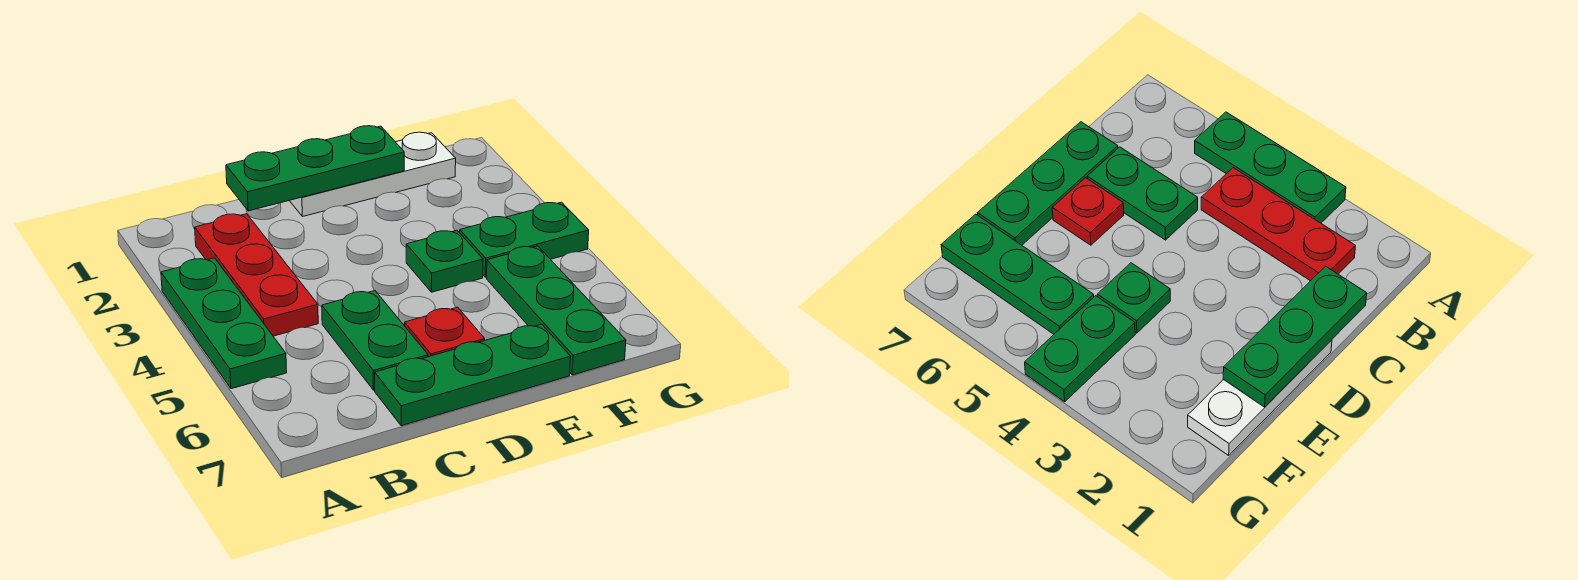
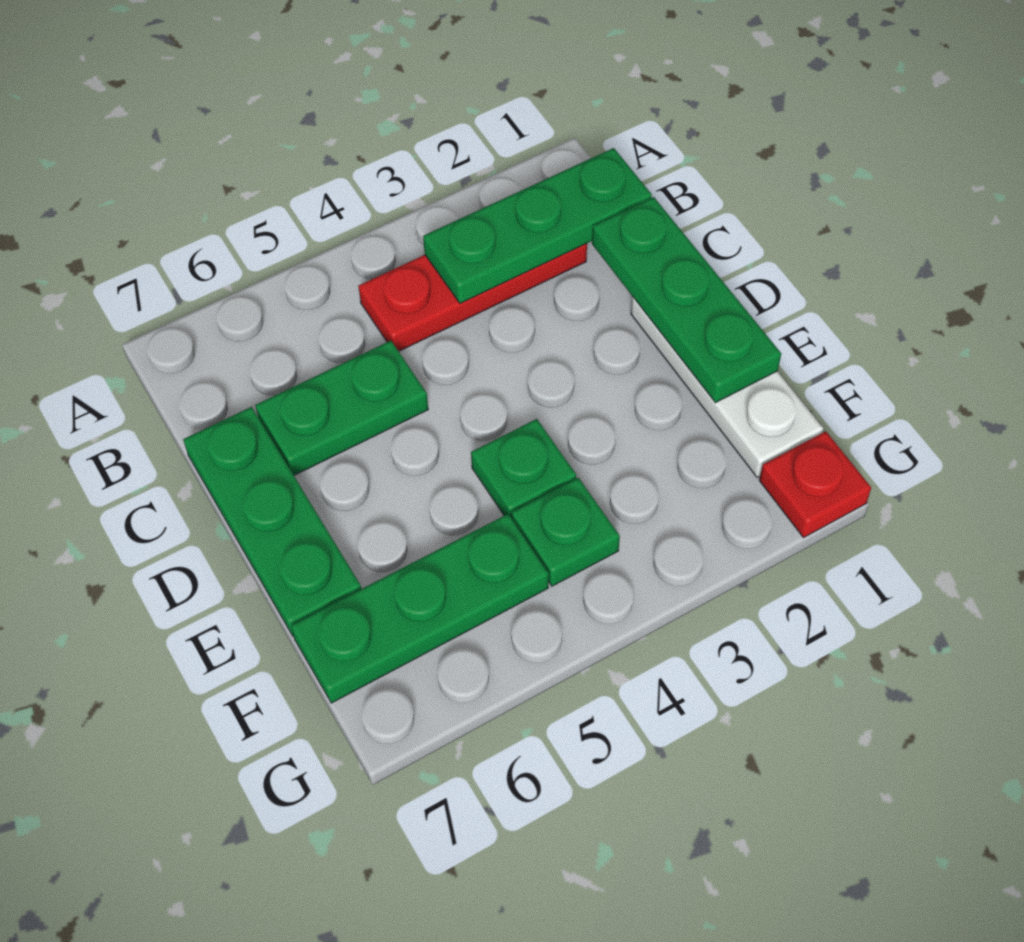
green plate A3:A5 level 1 -> green plate B1:B3 level 2
red plate D6 level 1 -> red plate G1 level 1
green plate F4:G4 level 1 -> green plate F4 level 1

